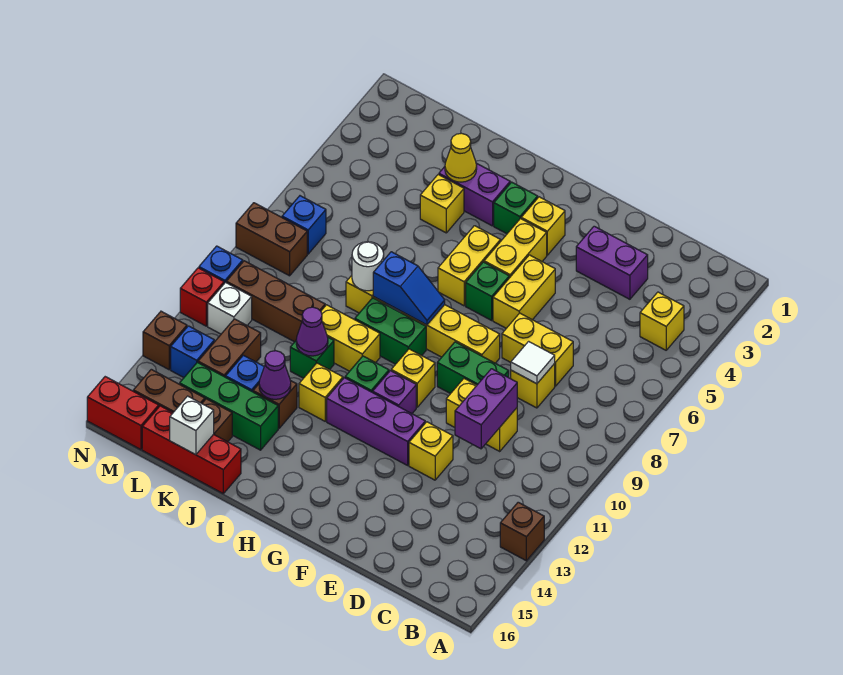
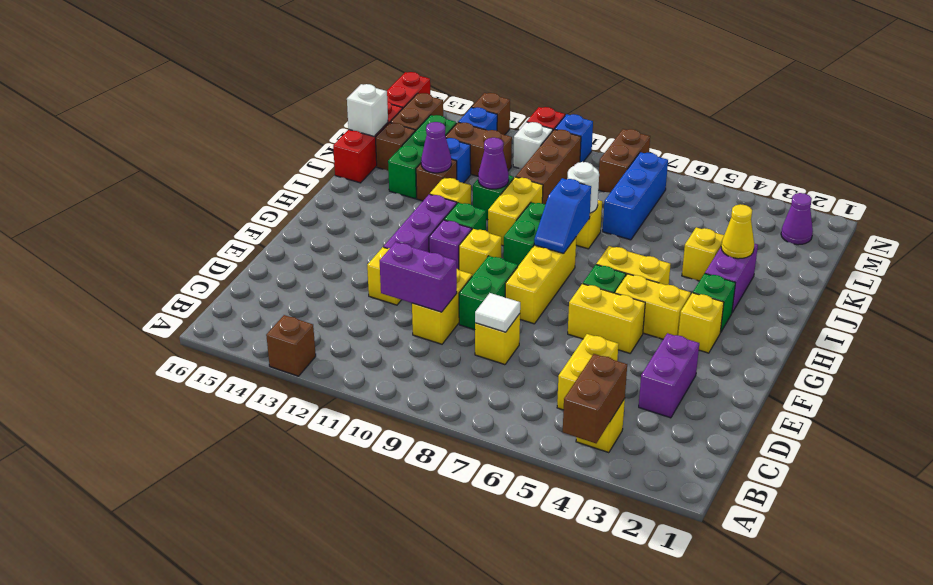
none -> brown brick A4:B4 level 2
yellow brick D7:E7 level 1 -> yellow brick C5:D5 level 1
none -> purple cone M2 level 1
blue brick M7 level 1 -> blue brick K7:M7 level 1

